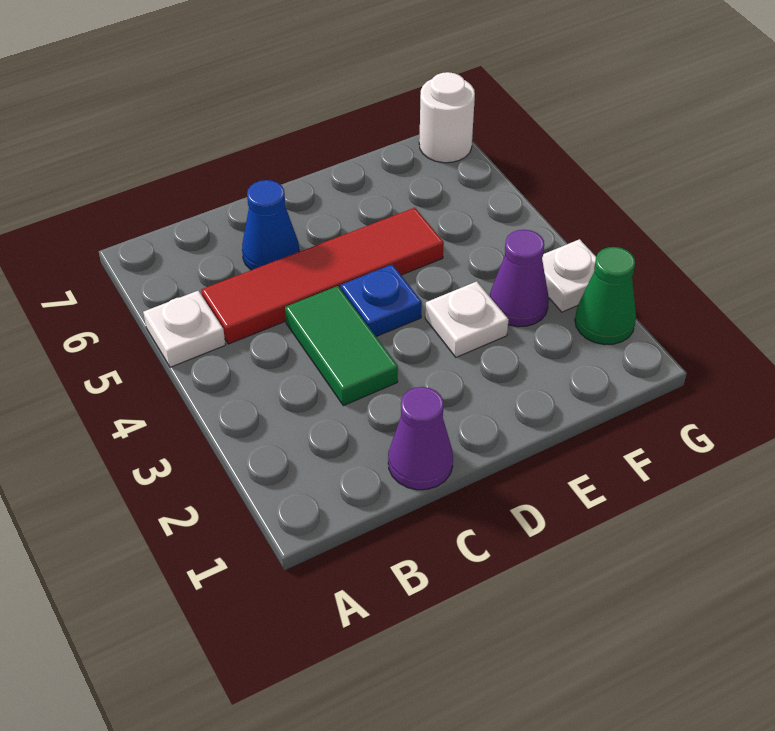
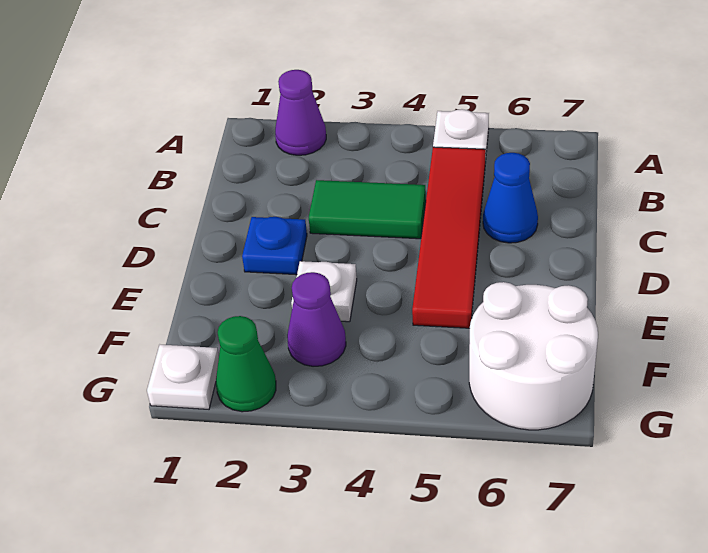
purple cone C1 level 1 -> purple cone A2 level 1
blue plate D4 level 1 -> blue plate D2 level 1
white plate G3 level 1 -> white plate G1 level 1
white round brick G7 level 1 -> white round brick F6:G7 level 1

